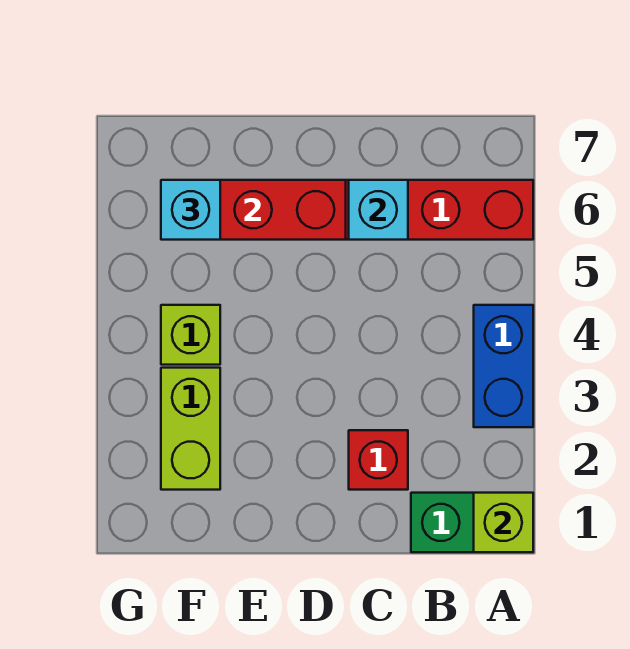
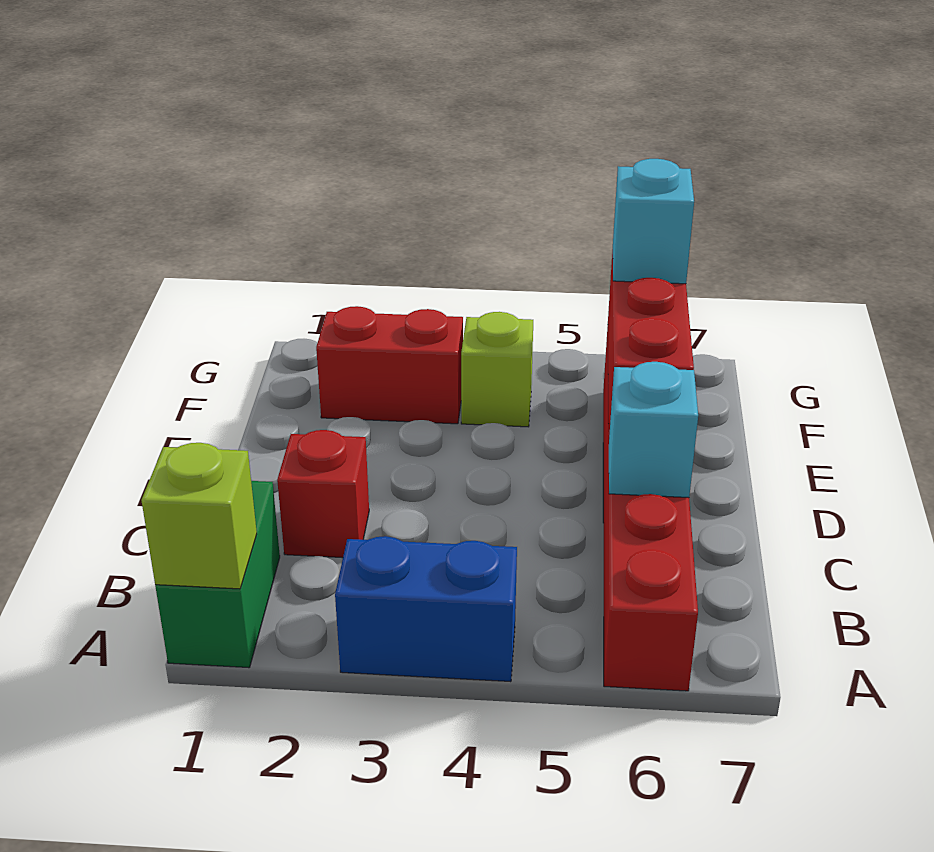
lime brick F2:F3 level 1 -> red brick F2:F3 level 1

